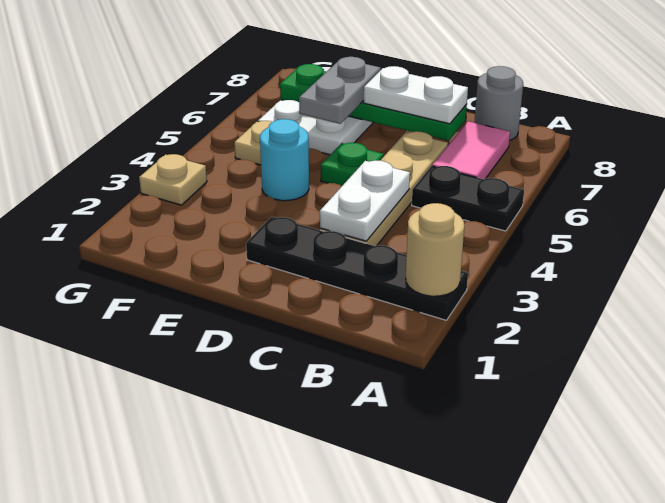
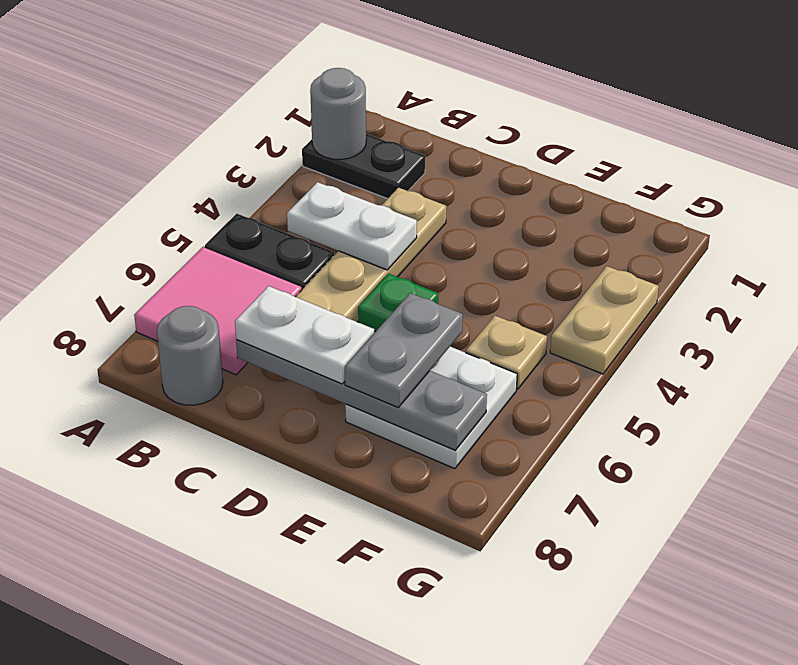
black plate A2:D2 level 1 -> black plate A2:B2 level 1
tan round brick A2 level 2 -> grey round brick A2 level 2
pink tile B6:B7 level 1 -> pink tile A6:B7 level 1
white plate C3:C4 level 2 -> white plate B4:C4 level 2
green plate C7:F7 level 2 -> grey plate C7:F7 level 2
cyan round brick E4 level 1 -> none
tan plate G3 level 1 -> tan plate G3:G4 level 1

